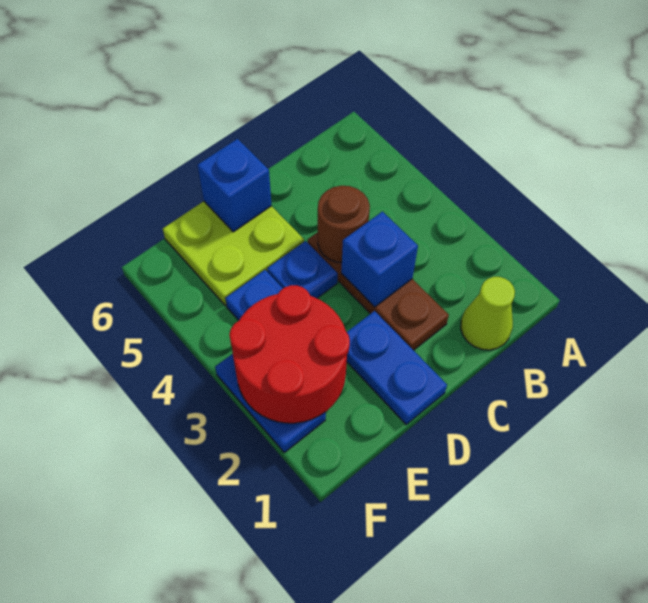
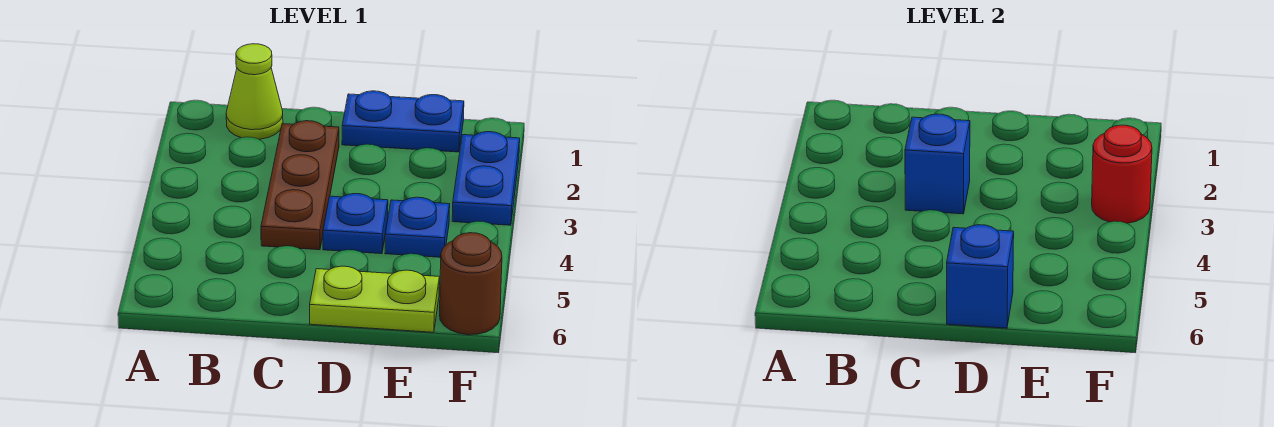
brown round brick C4 level 2 -> brown round brick F6 level 1
blue plate D1:D2 level 1 -> blue plate D1:E1 level 1
lime plate D5:E6 level 1 -> lime plate D6:E6 level 1
red round brick E2:F3 level 2 -> red round brick F3 level 2

